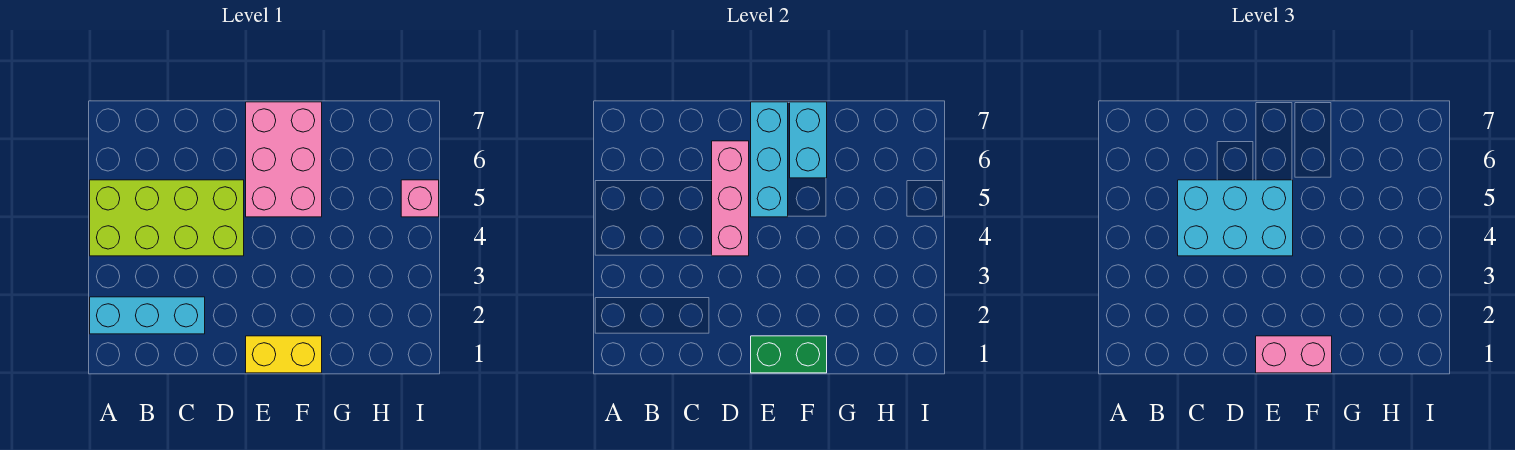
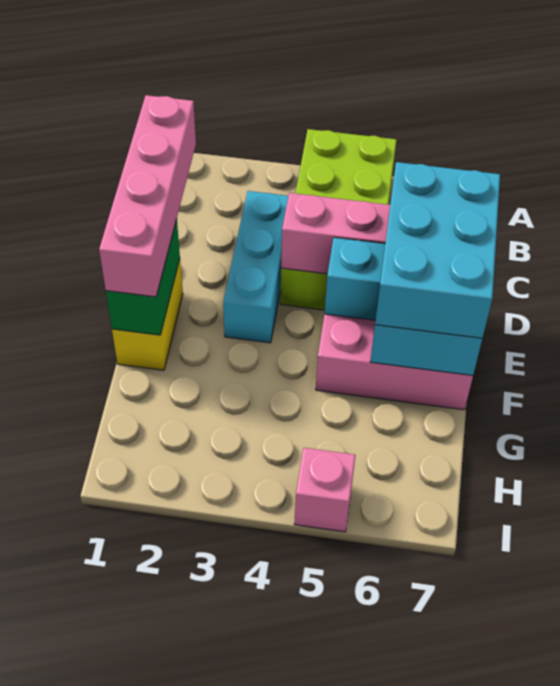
cyan brick A2:C2 level 1 -> cyan brick C3:E3 level 1
cyan brick C4:E5 level 3 -> cyan brick D6:F7 level 3
pink brick E1:F1 level 3 -> pink brick C1:F1 level 3

